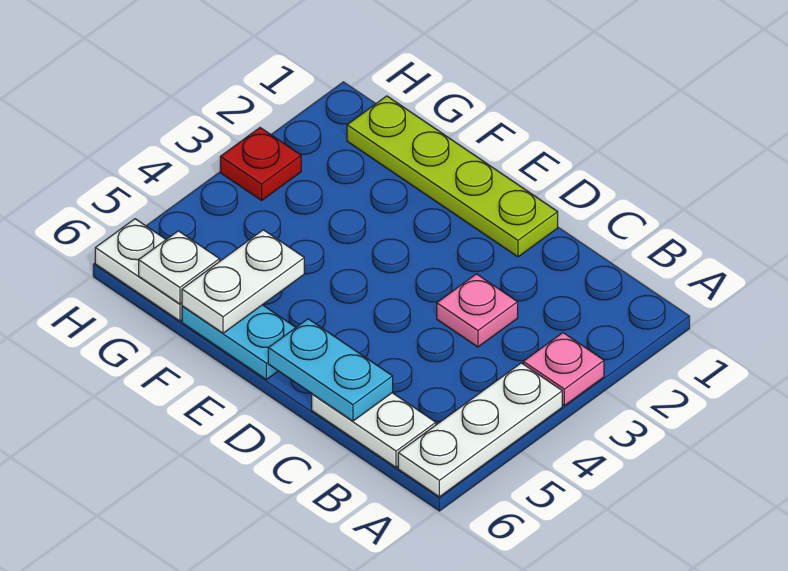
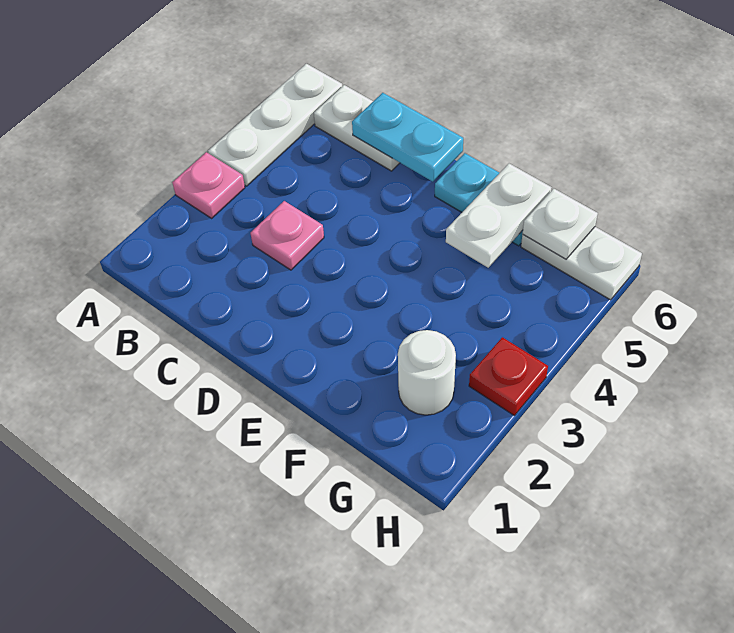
lime plate D1:G1 level 1 -> none
none -> white round brick G2 level 1

